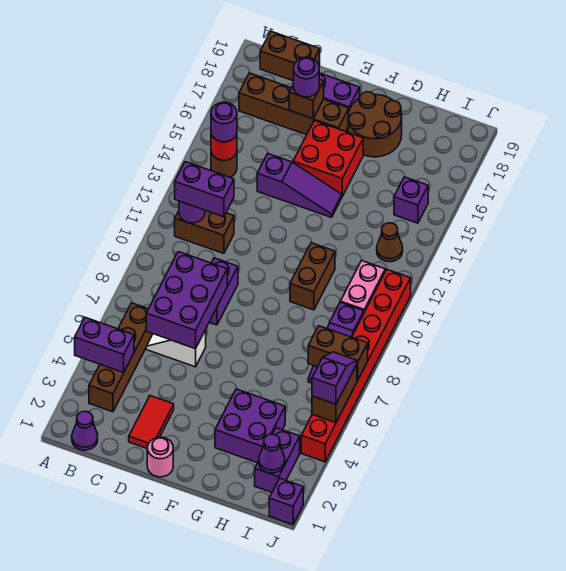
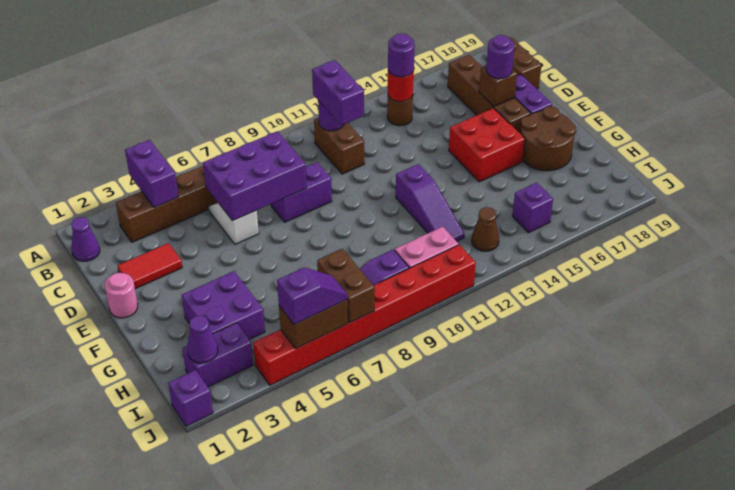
purple slope D14:F14 level 1 top D -> purple slope F12:H12 level 1 top F
brown brick G10:G11 level 1 -> none

